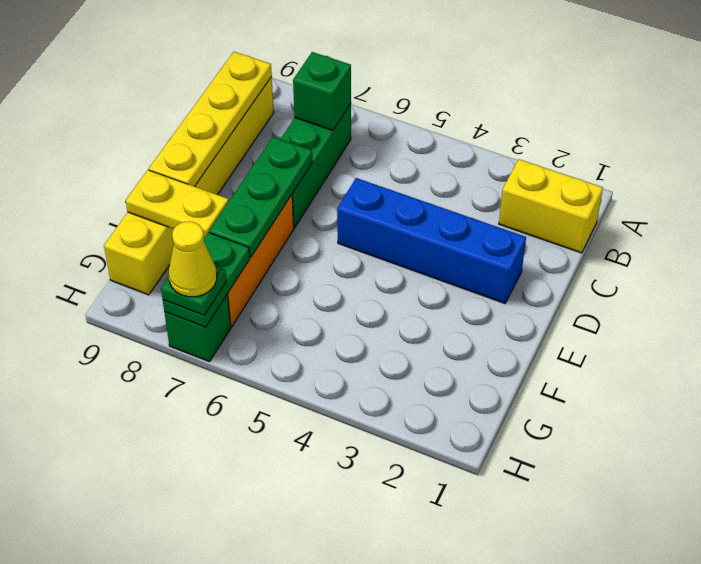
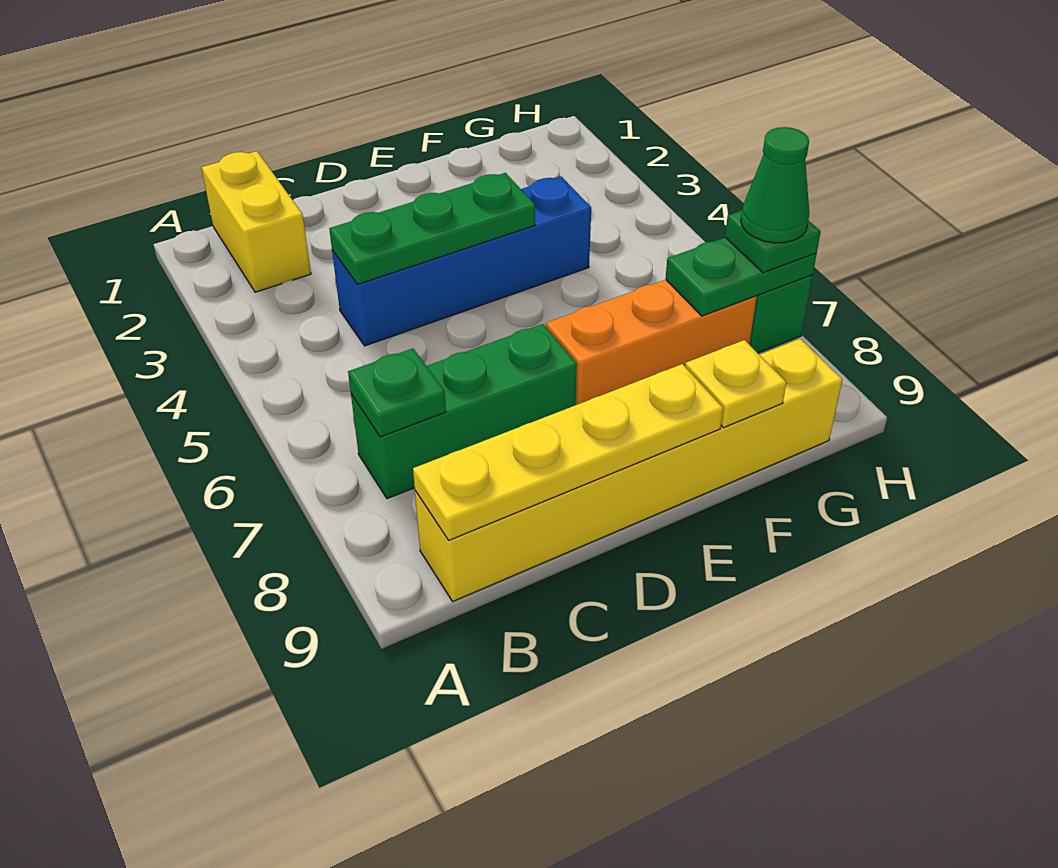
green brick B7 level 2 -> green plate B7 level 2
blue brick D2:D5 level 1 -> blue brick C4:F4 level 1
green plate D7:F7 level 2 -> green plate C4:E4 level 2
yellow plate F8:F9 level 2 -> yellow plate F9 level 2
yellow cone H7 level 4 -> green cone H7 level 4

